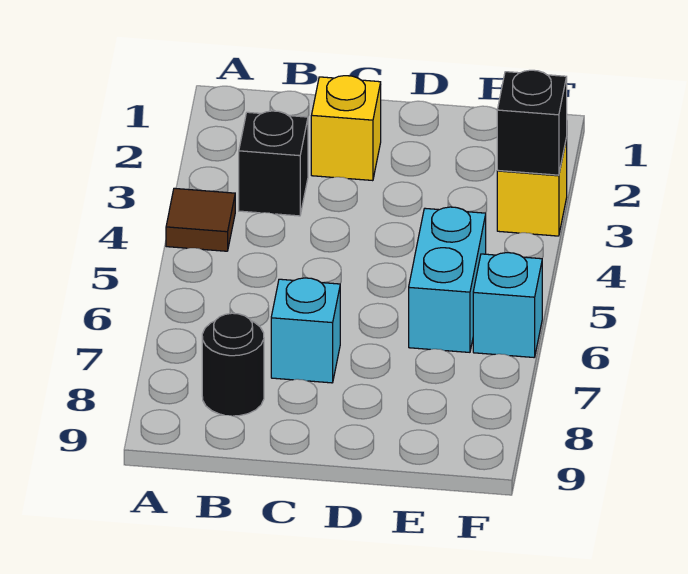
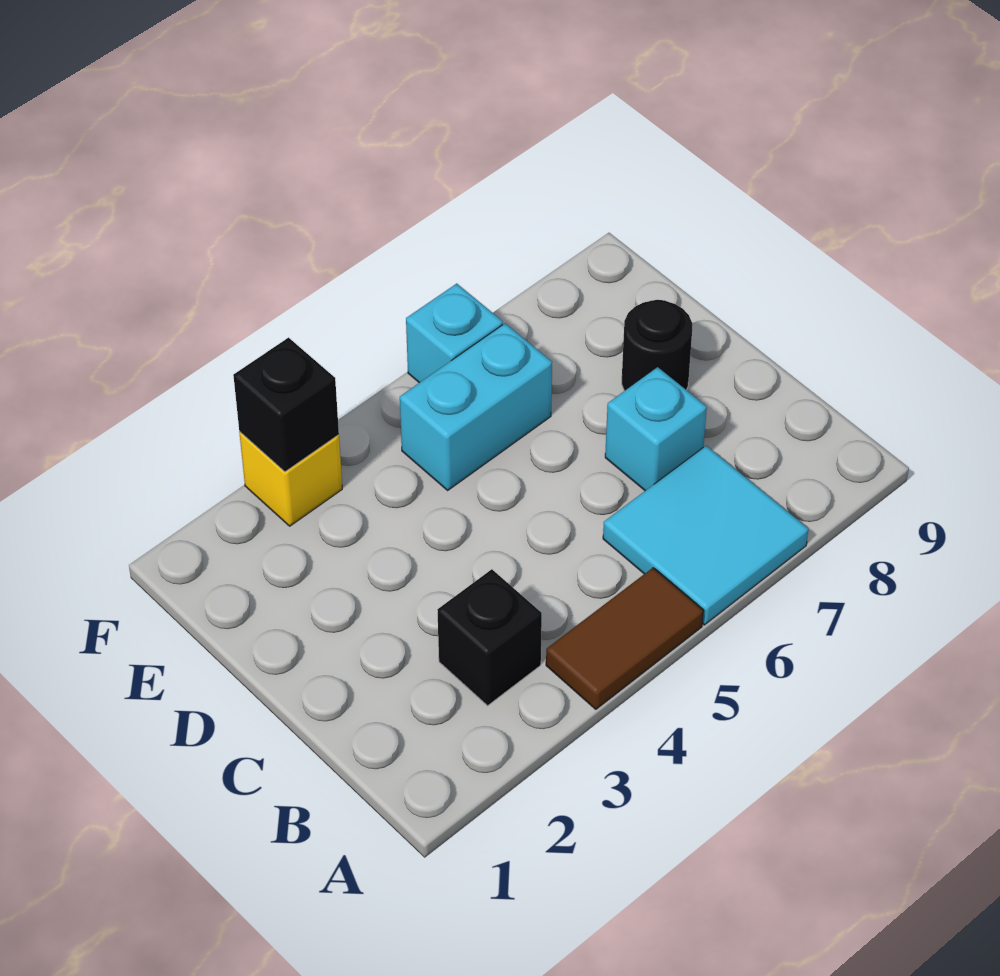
brown tile A4 level 1 -> brown tile A4:A5 level 1
none -> cyan tile A6:B7 level 1
black round brick B8 level 1 -> black round brick D8 level 1
yellow brick C2 level 1 -> none

